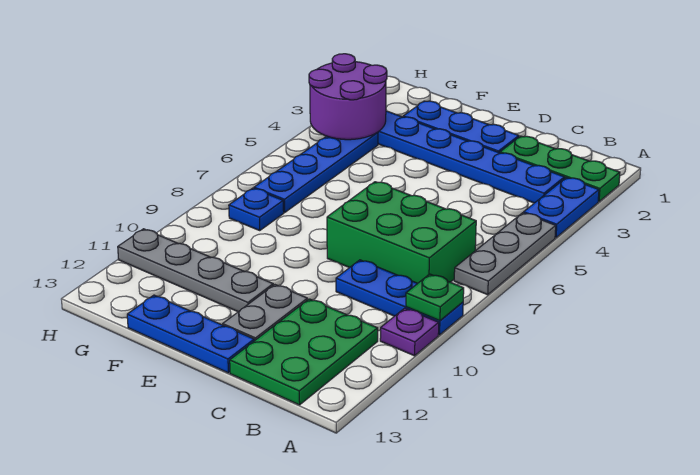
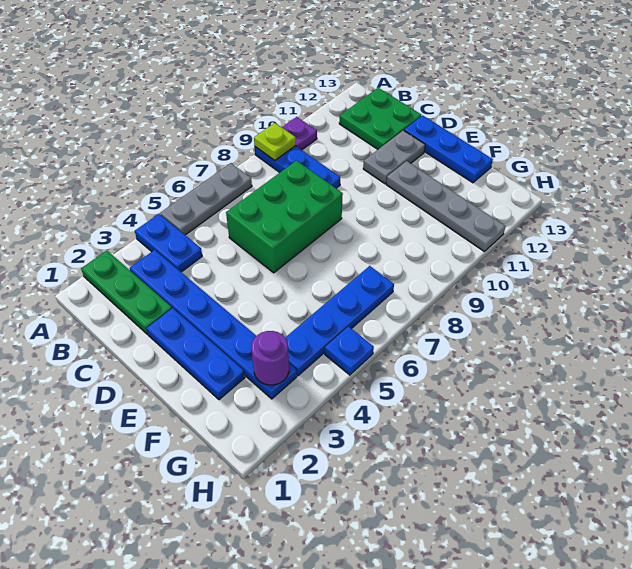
blue plate A3:A4 level 1 -> blue plate A4:B4 level 1
green plate A9 level 2 -> lime plate A9 level 2
green brick B7:D8 level 1 -> green brick C6:D8 level 1
green plate B11:C13 level 1 -> green plate B12:C13 level 1
purple round brick G3:H4 level 2 -> purple round brick G3 level 2
blue plate G8 level 1 -> blue plate H5 level 1

